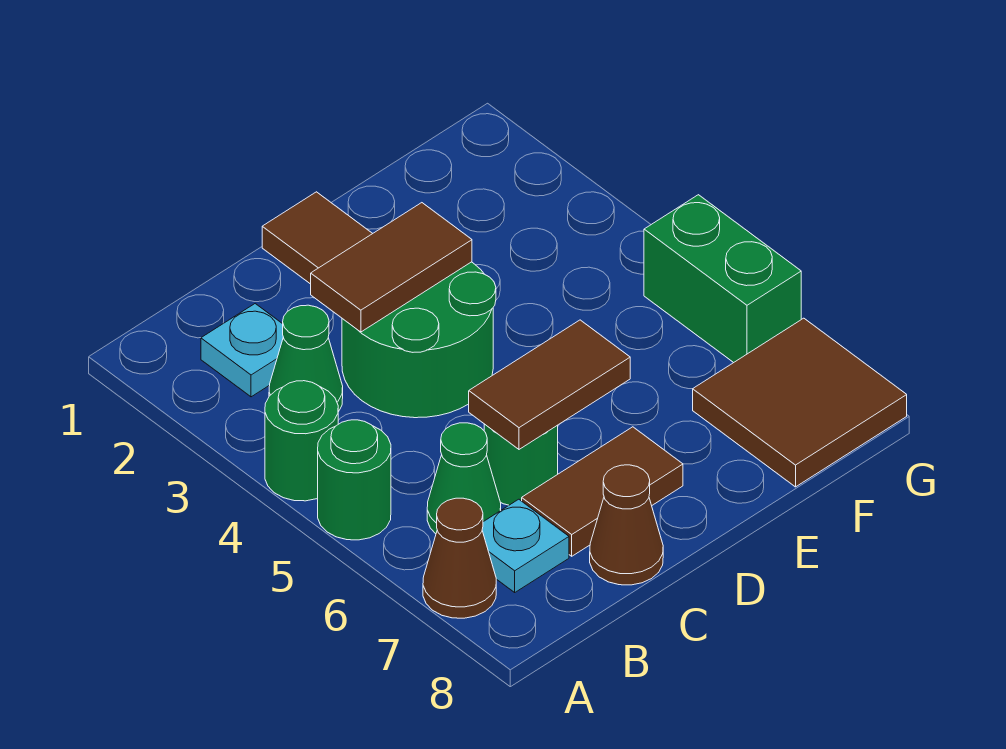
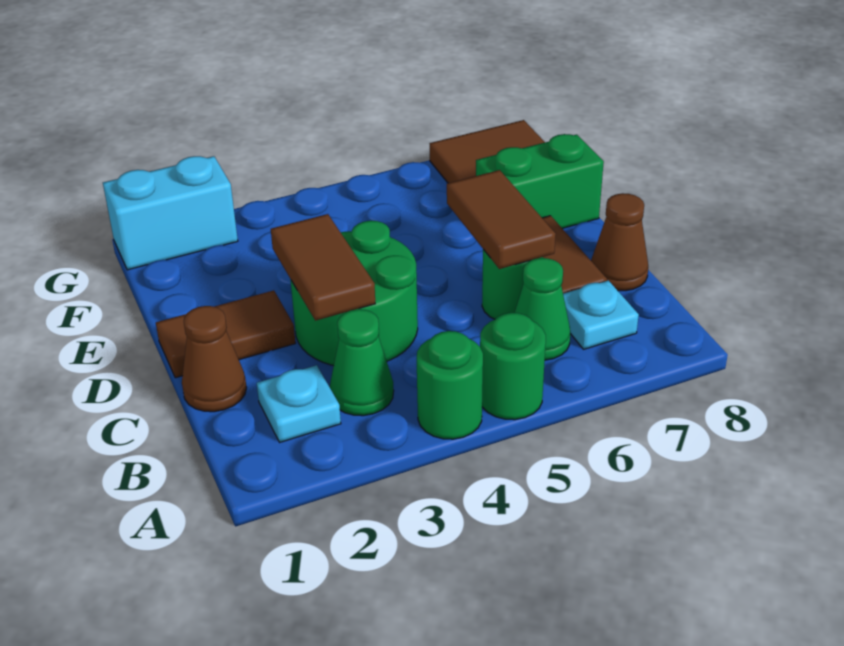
brown cone A7 level 1 -> brown cone C1 level 1
none -> cyan brick G1:G2 level 1
green brick G5:G6 level 1 -> green brick E7:E8 level 1

